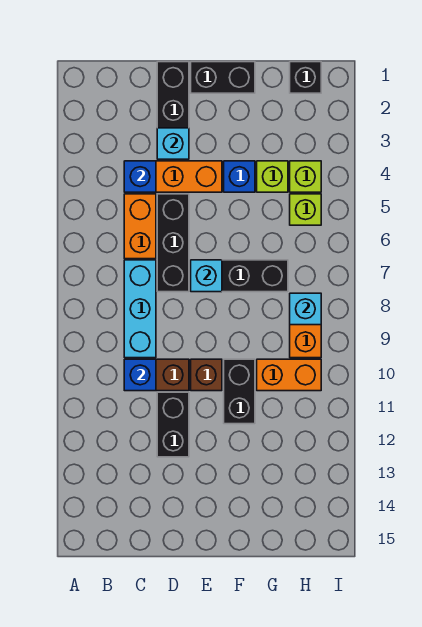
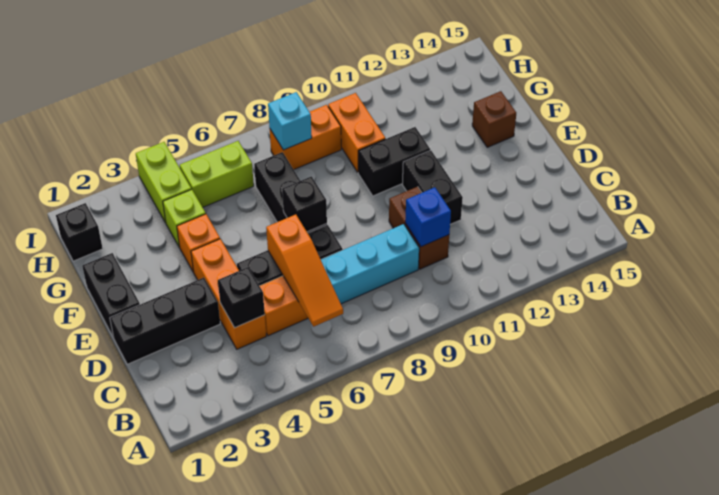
none -> orange slope B6:D6 level 2 top D
blue brick C4 level 2 -> black brick C4 level 2
cyan brick D3 level 2 -> none
black brick D11:D12 level 1 -> black brick D11:E11 level 1
cyan brick E7 level 2 -> black brick E7 level 2
brown brick E10 level 1 -> brown brick F14 level 1
blue brick F4 level 1 -> orange brick F4 level 1
lime brick H4 level 1 -> lime brick H4:I4 level 1
lime brick H5 level 1 -> lime brick H5:H6 level 1

